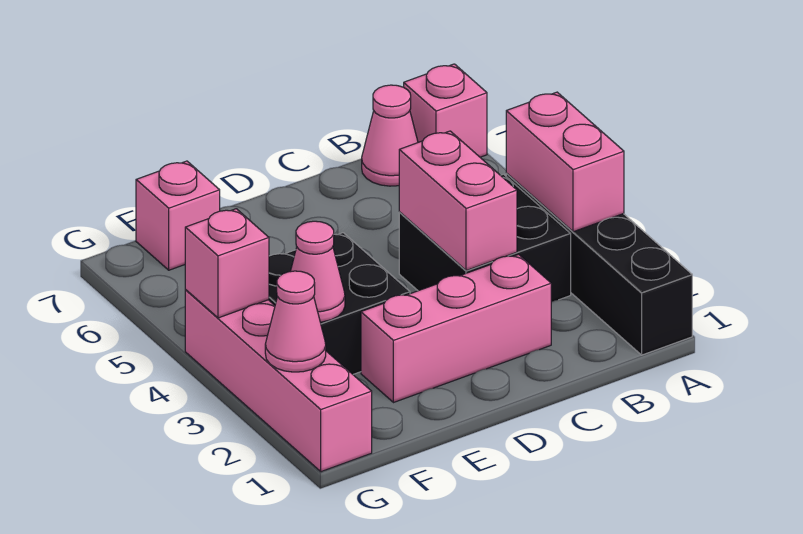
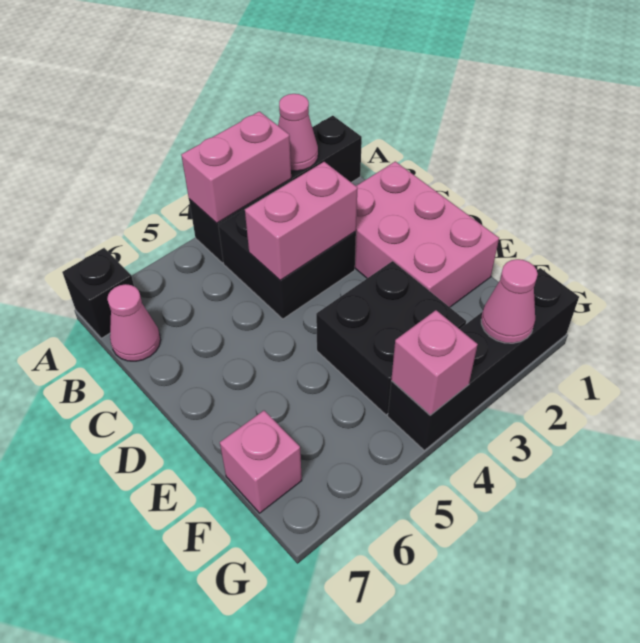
pink brick A7 level 1 -> black brick A7 level 1
pink brick C2:E2 level 1 -> pink brick C1:E2 level 1
pink cone F3 level 2 -> pink cone A2 level 2
pink brick G1:G4 level 1 -> black brick G1:G4 level 1

